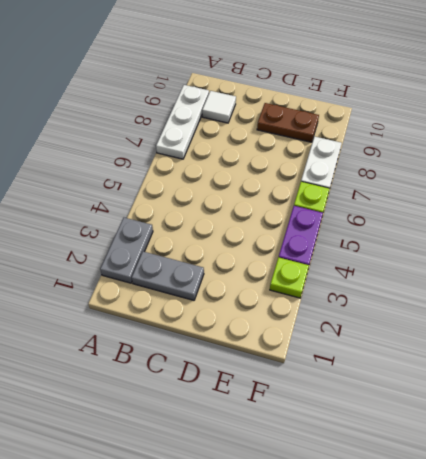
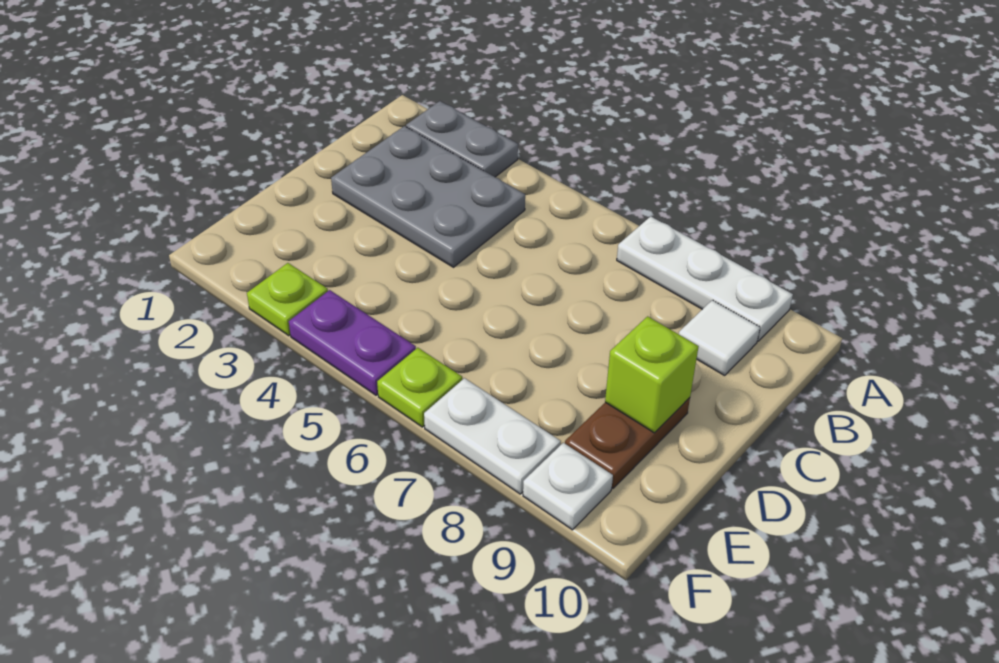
grey plate B2:C2 level 1 -> grey plate B2:C4 level 1
none -> lime brick D9 level 2
none -> white plate F9 level 1

